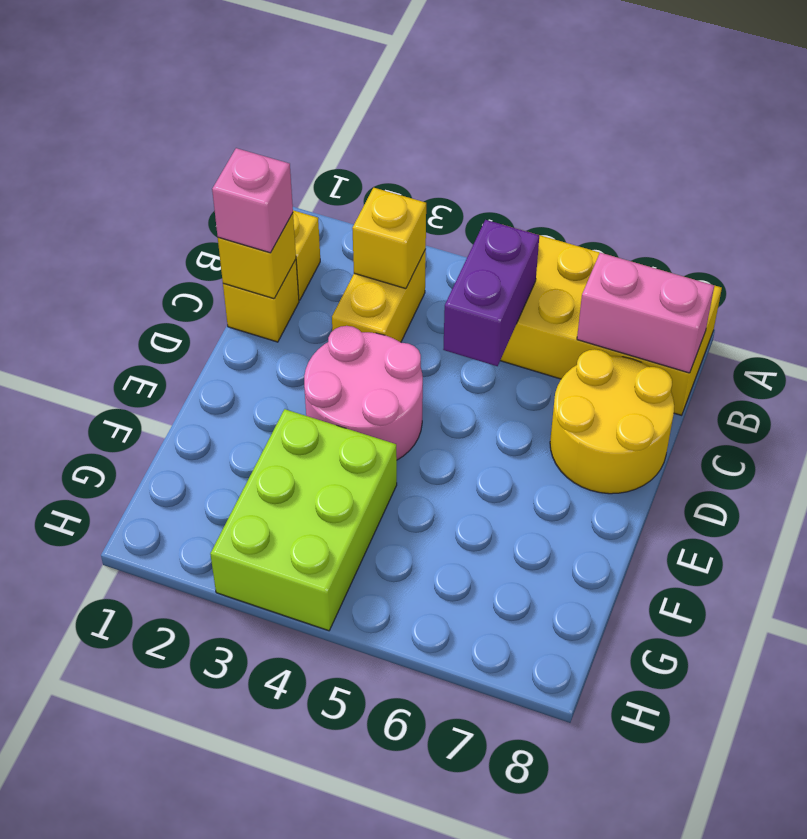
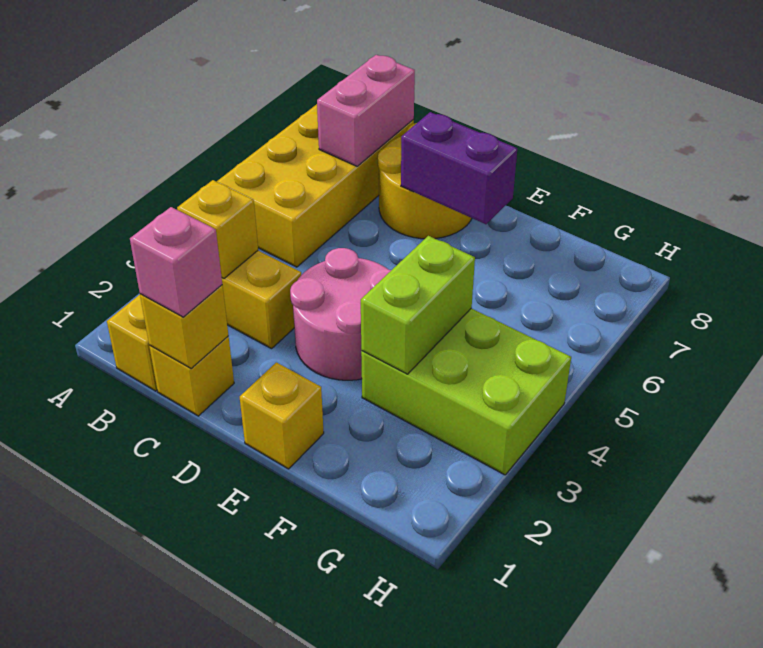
purple brick B5:C5 level 2 -> purple brick D7:E7 level 2
none -> yellow brick E1 level 1
none -> lime brick F3:F4 level 2

